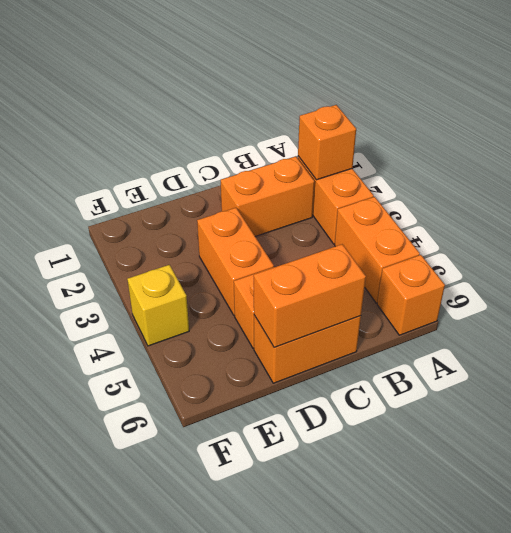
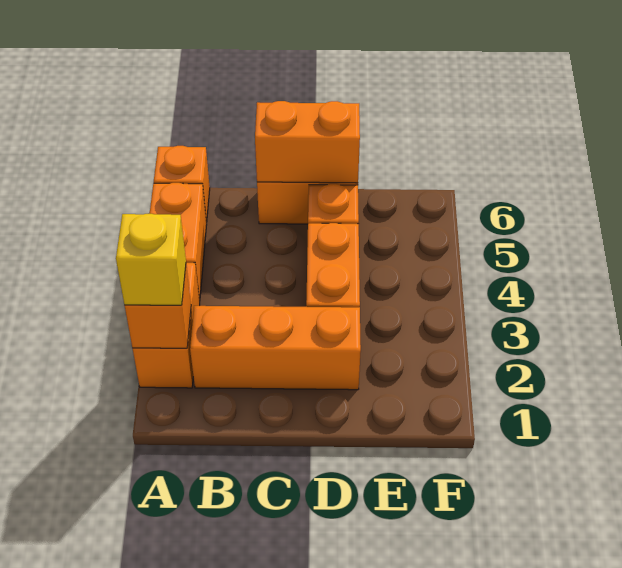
orange brick B2:C2 level 1 -> orange brick B2:D2 level 1
yellow brick F4 level 1 -> yellow brick A2 level 3

